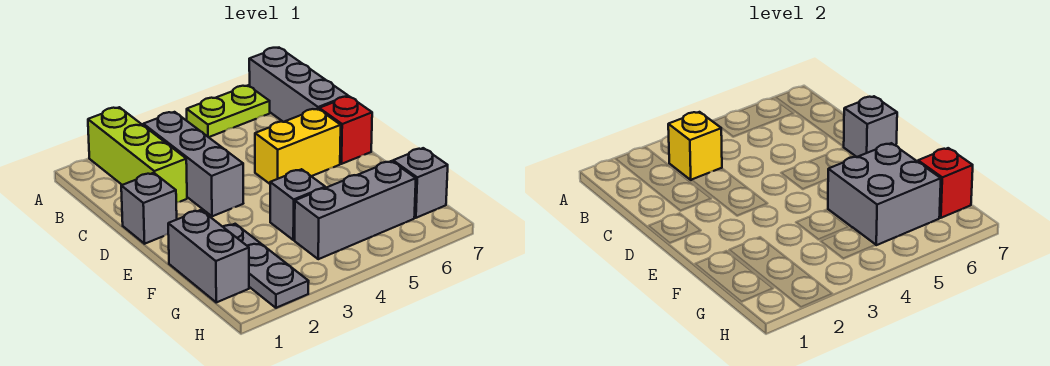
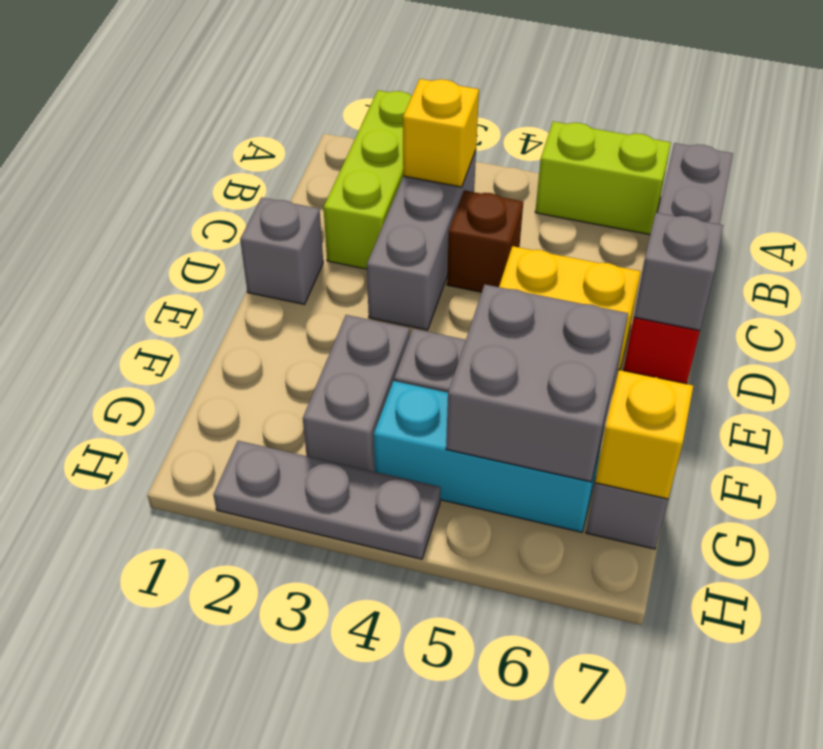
lime plate A5:A6 level 1 -> lime brick A5:A6 level 1
none -> brown brick C4 level 1
grey brick F1:G1 level 1 -> grey brick F3:G3 level 1
grey plate F2:H2 level 1 -> grey plate H2:H4 level 1
grey brick G4:G6 level 1 -> cyan brick G4:G6 level 1
red brick G7 level 2 -> yellow brick G7 level 2

